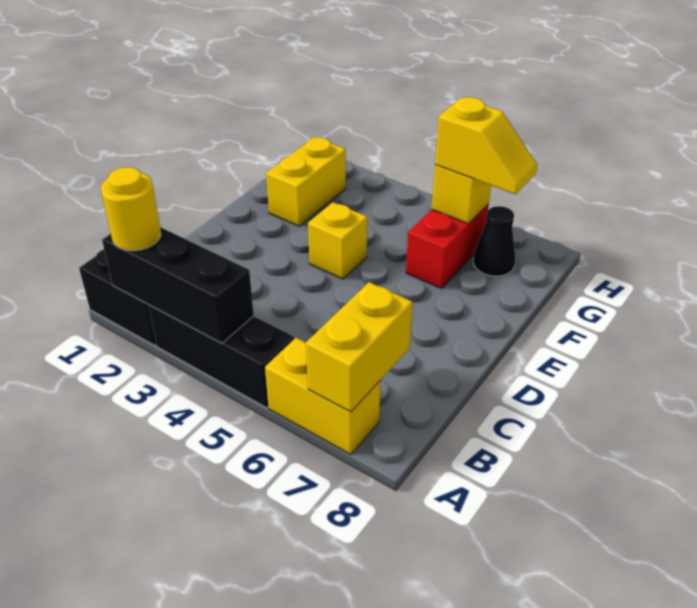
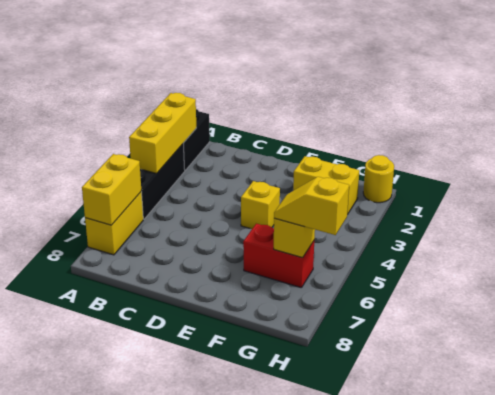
black brick A2:A4 level 2 -> yellow brick A2:A4 level 2
yellow round brick A2 level 3 -> yellow round brick H1 level 1
yellow brick A7:B7 level 2 -> yellow brick A6:A7 level 2
yellow slope G6:G7 level 3 top 6 -> yellow slope G6:H6 level 3 top H
black cone G7 level 1 -> none

